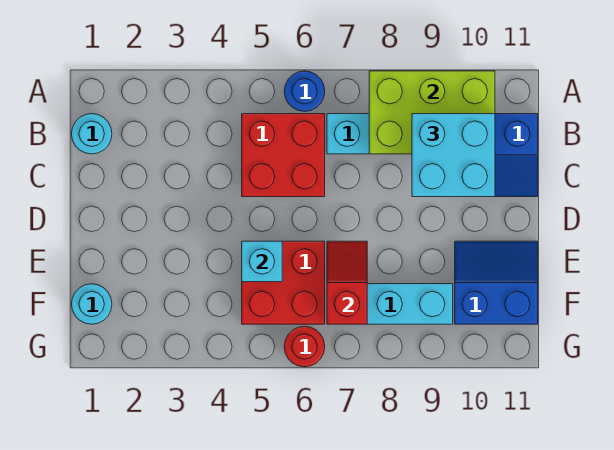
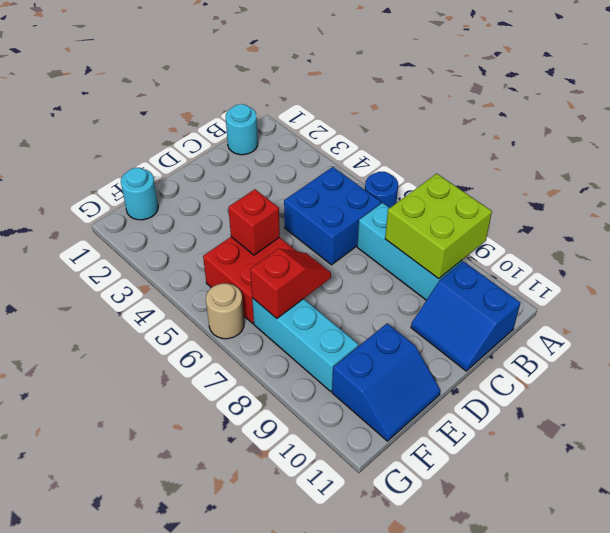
lime brick A8:B10 level 2 -> lime brick A8:B9 level 2
red brick B5:C6 level 1 -> blue brick B5:C6 level 1
cyan brick B9:C10 level 3 -> none
cyan brick E5 level 2 -> red brick E5 level 2
blue slope E10:F11 level 1 top F -> blue slope E10:F11 level 1 top 10
red round brick G6 level 1 -> tan round brick G6 level 1

